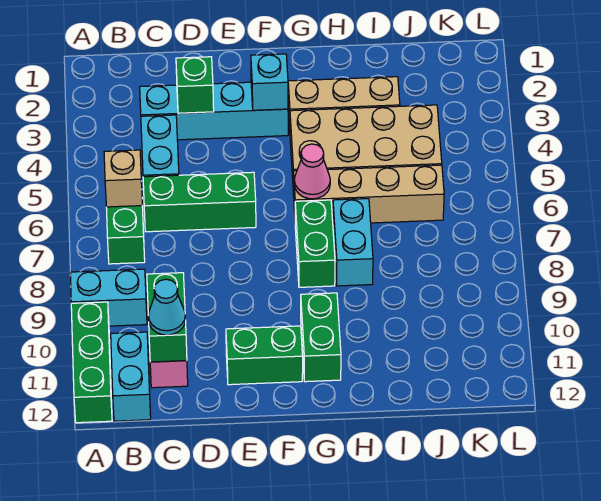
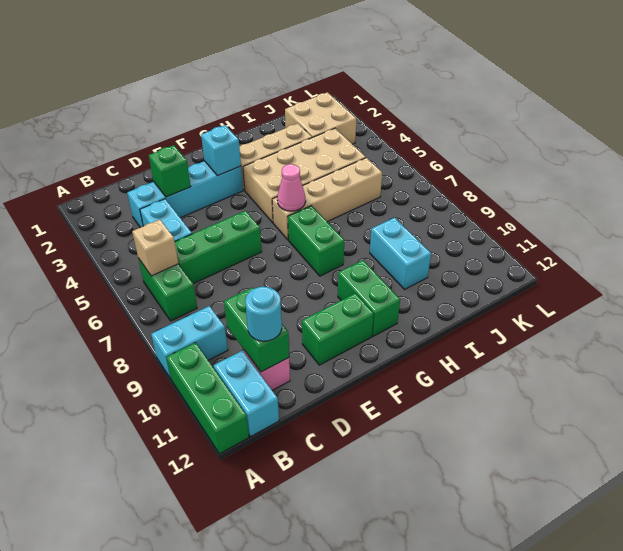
cyan cone C11 level 3 -> cyan round brick C11 level 3
cyan brick H7:H8 level 1 -> cyan brick I9:I10 level 1
none -> tan brick J2:K3 level 1

